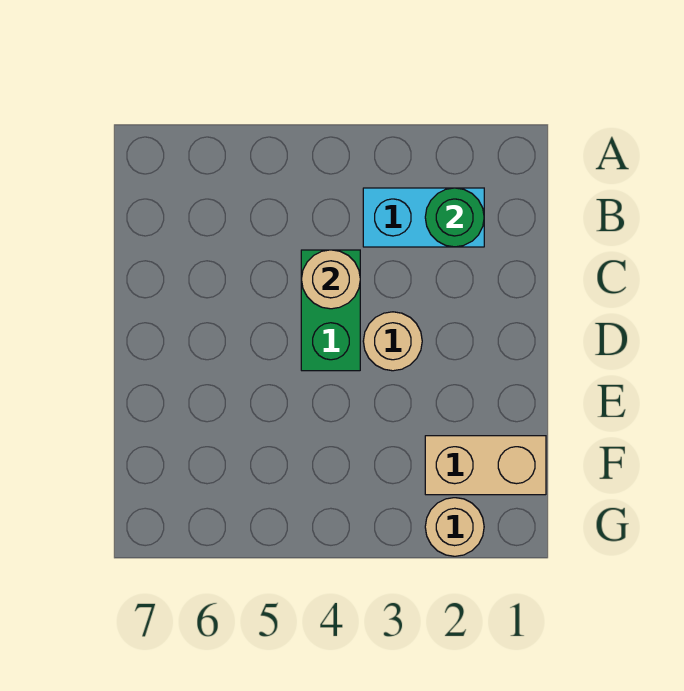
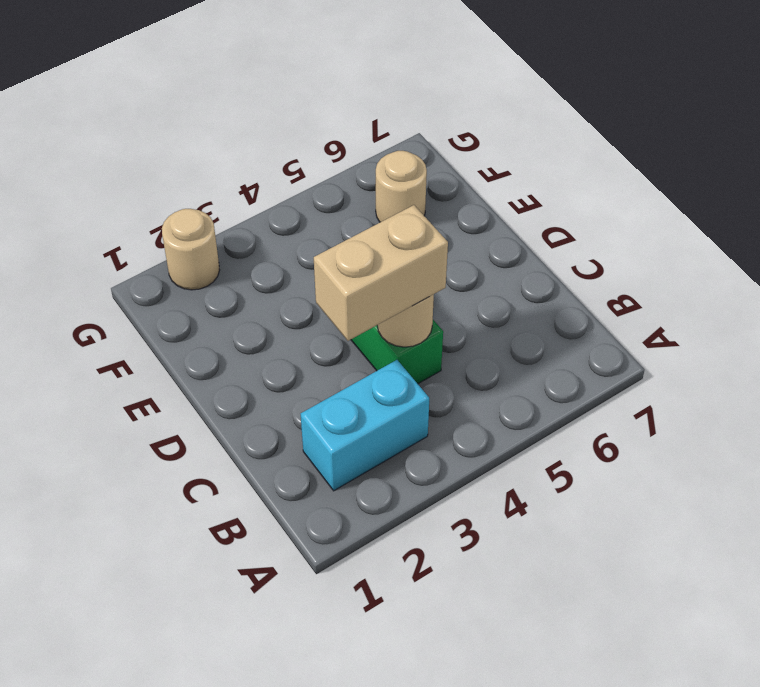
green round brick B2 level 2 -> none
tan round brick D3 level 1 -> tan round brick F6 level 1
tan brick F1:F2 level 1 -> tan brick C3:C4 level 3

